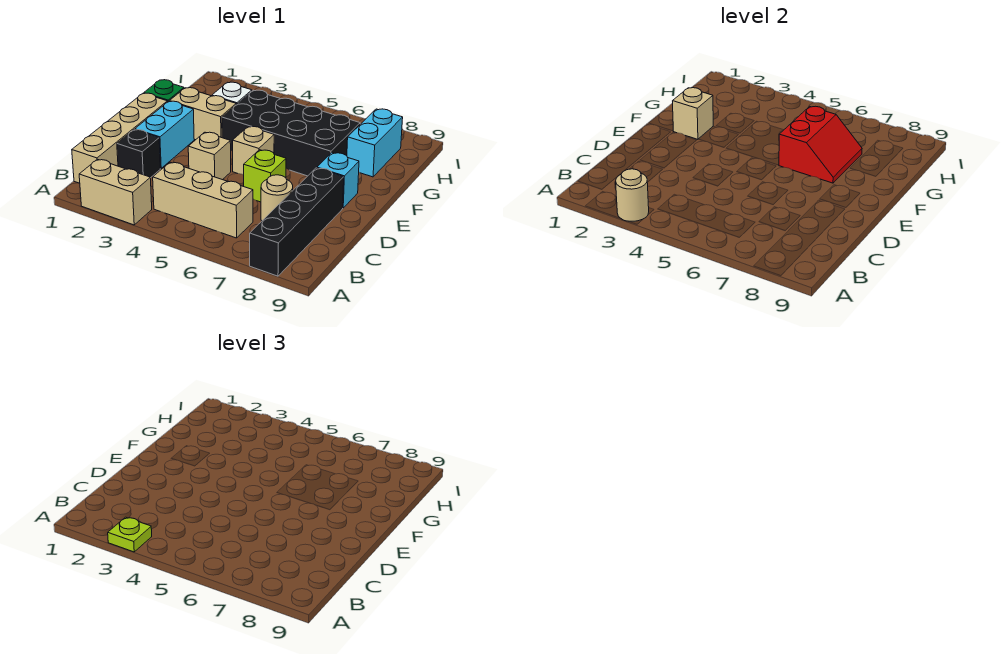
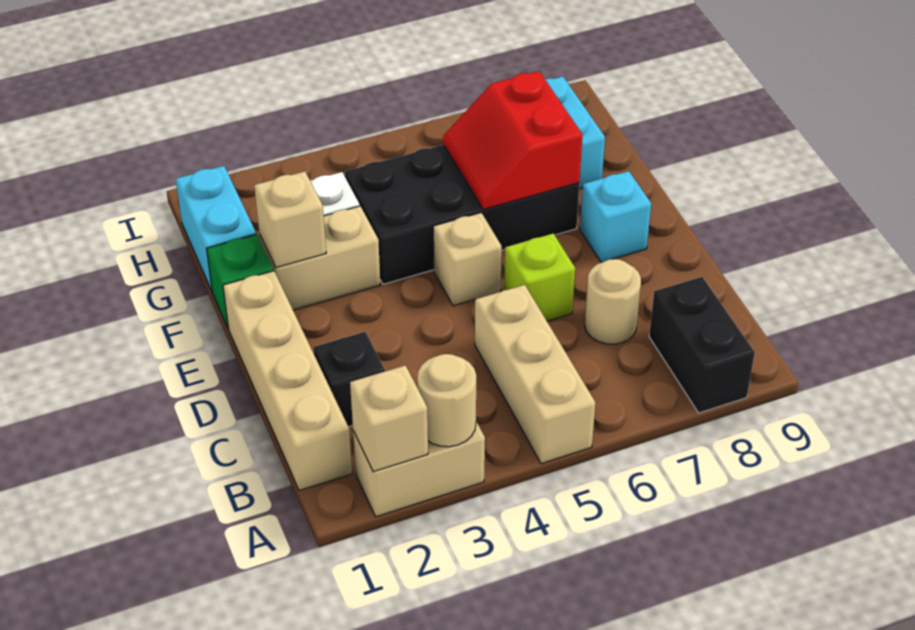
lime plate A3 level 3 -> none
black brick A8:D8 level 1 -> black brick A8:B8 level 1
tan brick B4:B6 level 1 -> tan brick A5:C5 level 1
cyan brick D2:E2 level 1 -> cyan brick G1:H1 level 1
tan brick D4 level 1 -> tan brick A2 level 2
red slope F6:G7 level 2 top 6 -> red slope F6:G7 level 2 top 7

